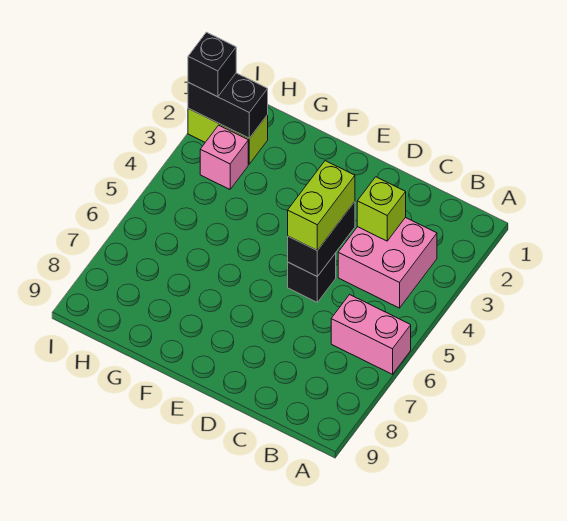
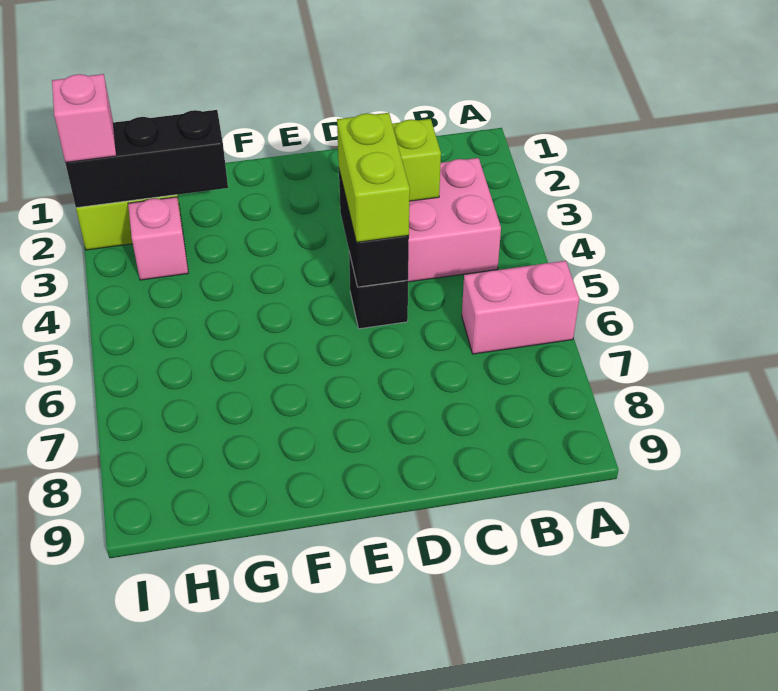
black brick H2:I2 level 2 -> black brick G2:I2 level 2
black brick I2 level 3 -> pink brick I2 level 3

